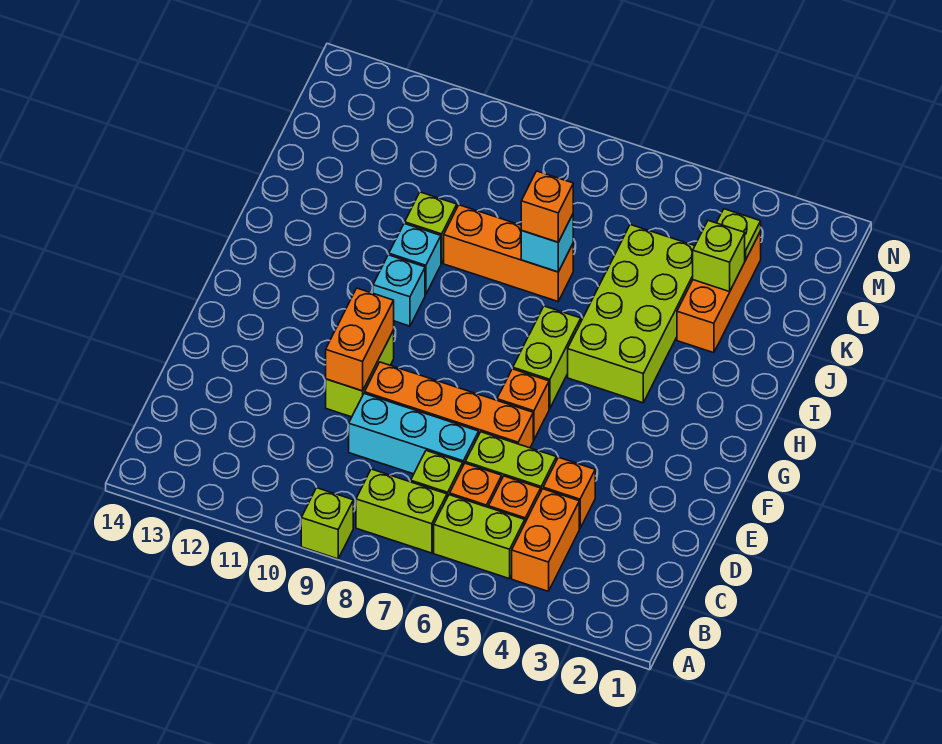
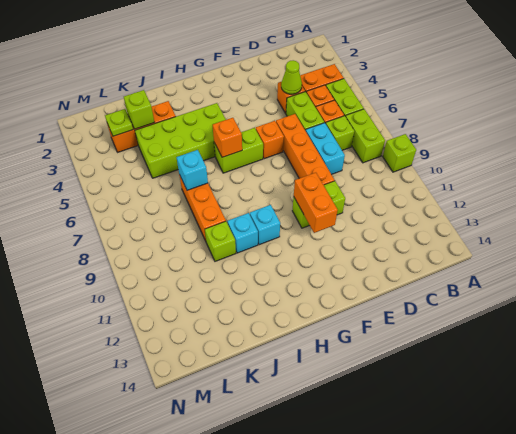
none -> lime cone D4 level 2
cyan brick D7:D9 level 1 -> cyan brick D7:D8 level 1
orange brick E10:F10 level 2 -> orange brick F10:F11 level 2
orange brick J7 level 3 -> orange brick H6 level 2

